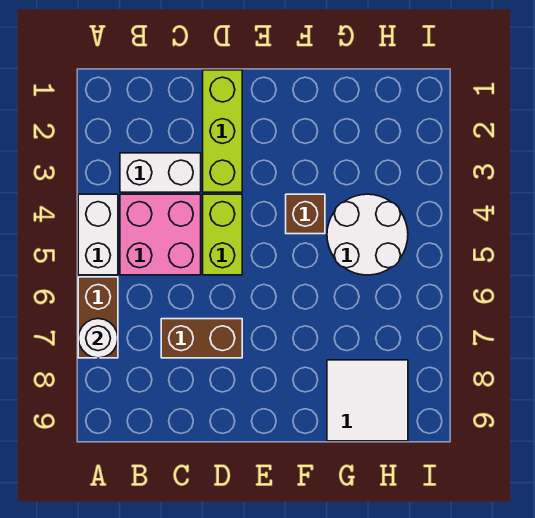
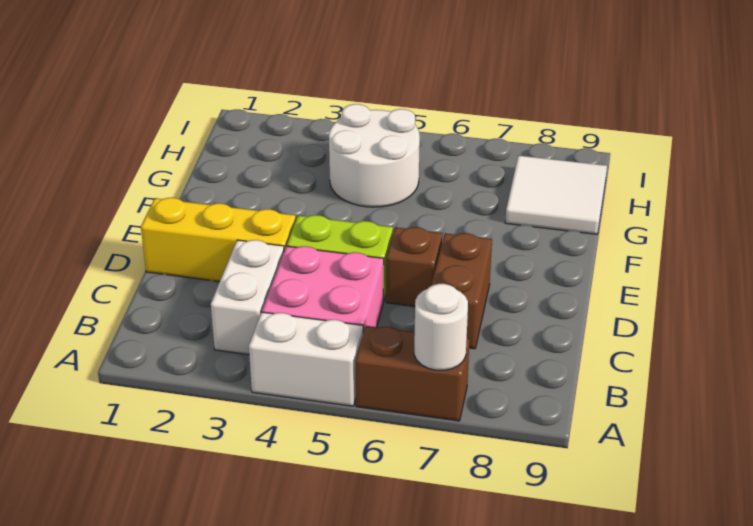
lime brick D1:D3 level 1 -> yellow brick D1:D3 level 1
brown brick F4 level 1 -> brown brick D6 level 1

